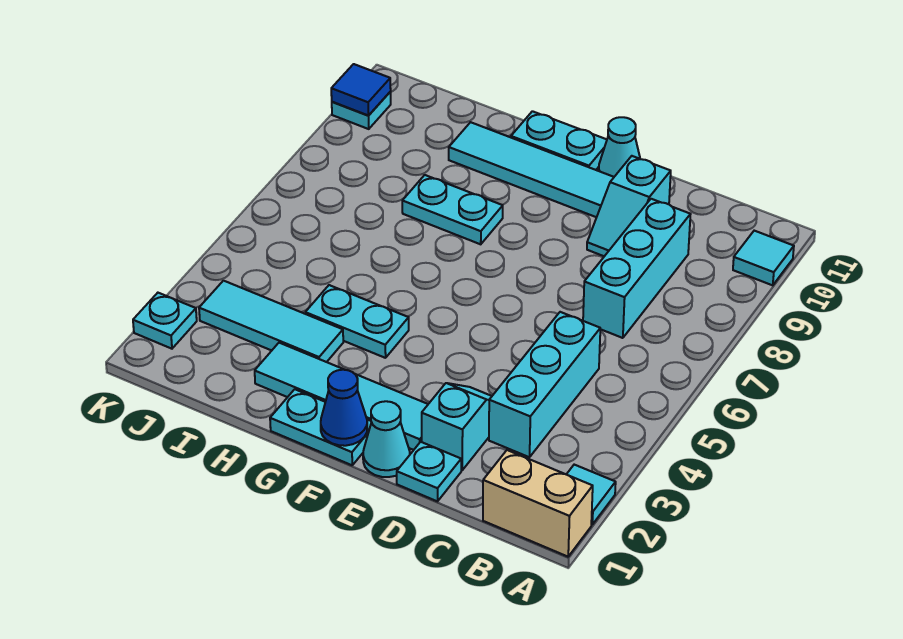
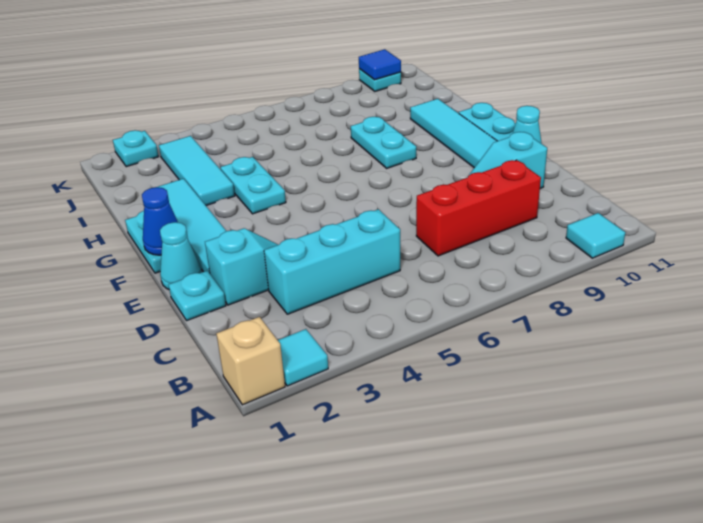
tan brick A1:B1 level 1 -> tan brick A1 level 1
cyan brick C7:C9 level 1 -> red brick C7:C9 level 1

